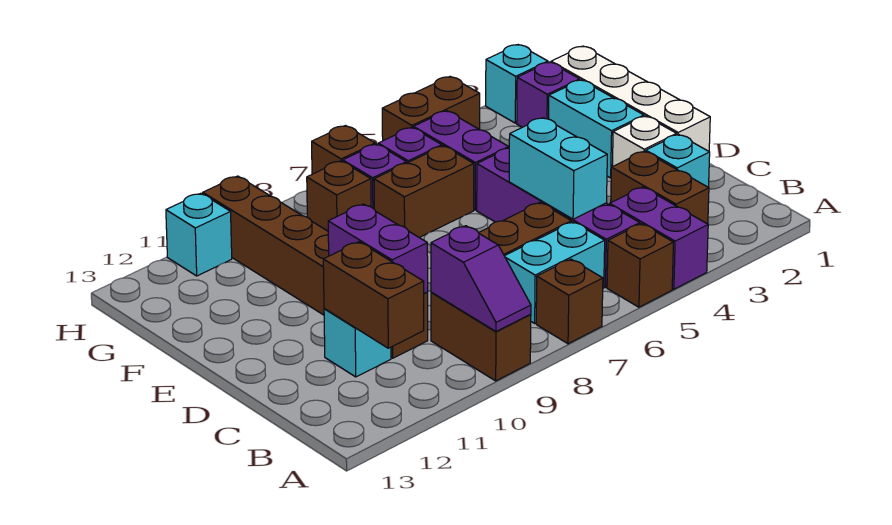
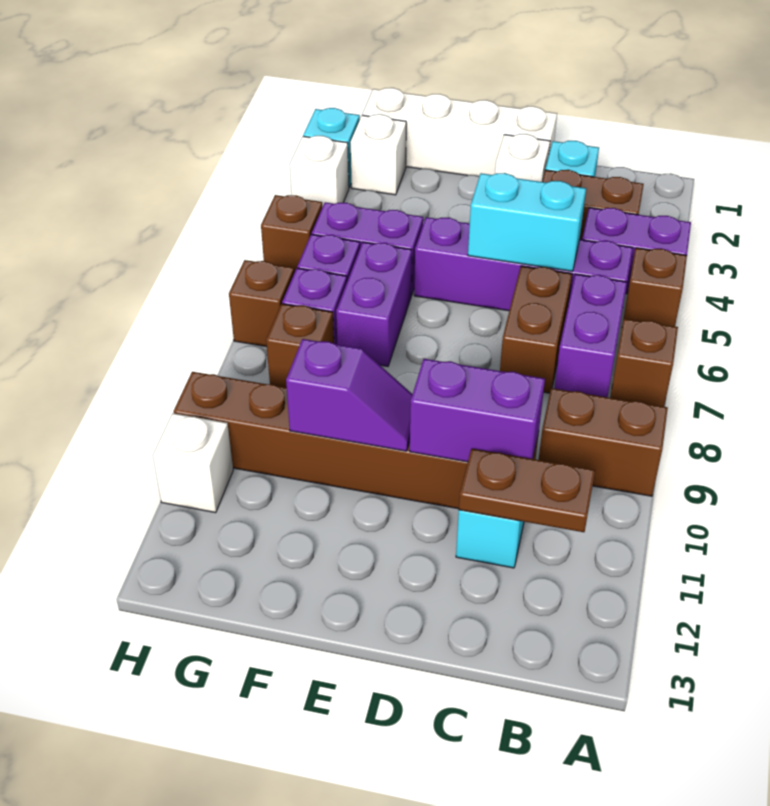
purple slope A9:B9 level 2 top B -> purple slope E10:F10 level 2 top F
cyan brick B6:B7 level 1 -> purple brick B6:B7 level 1
brown brick B11:C11 level 2 -> brown plate B11:C11 level 2
cyan brick E2:F2 level 1 -> none
brown brick F6:F7 level 1 -> purple brick F6:F7 level 1
purple brick G2 level 1 -> white brick G2 level 1
none -> white brick H3 level 1
brown brick H4:H5 level 1 -> brown brick H5 level 1
cyan brick H11 level 1 -> white brick H11 level 1

